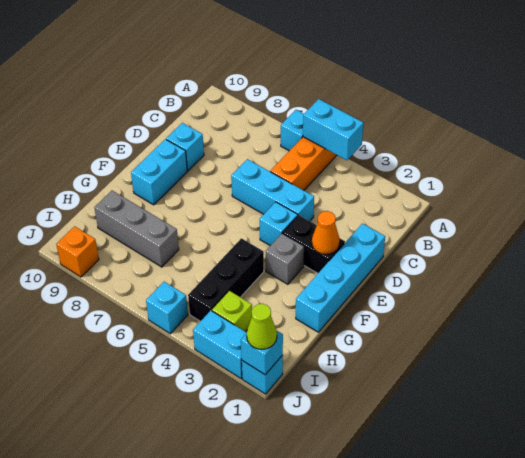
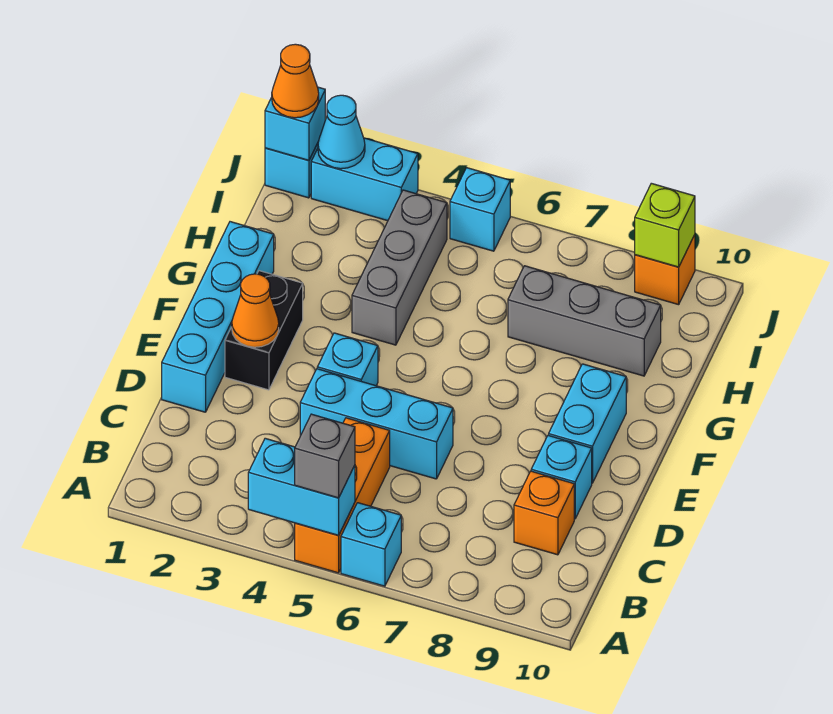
none -> orange brick C9 level 1
black brick E2:E3 level 1 -> black brick E2:F2 level 1
grey brick F3 level 1 -> grey brick A5 level 3
black brick G4:I4 level 1 -> grey brick G4:I4 level 1
lime brick I3 level 1 -> lime brick J9 level 2
lime cone J1 level 3 -> orange cone J1 level 3
none -> cyan cone J2 level 2

